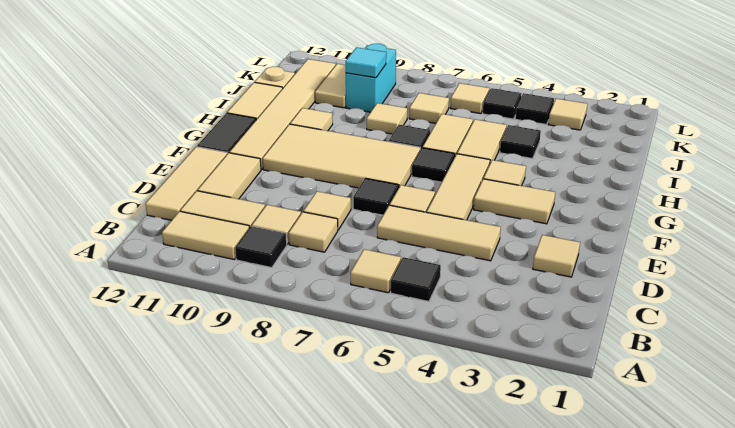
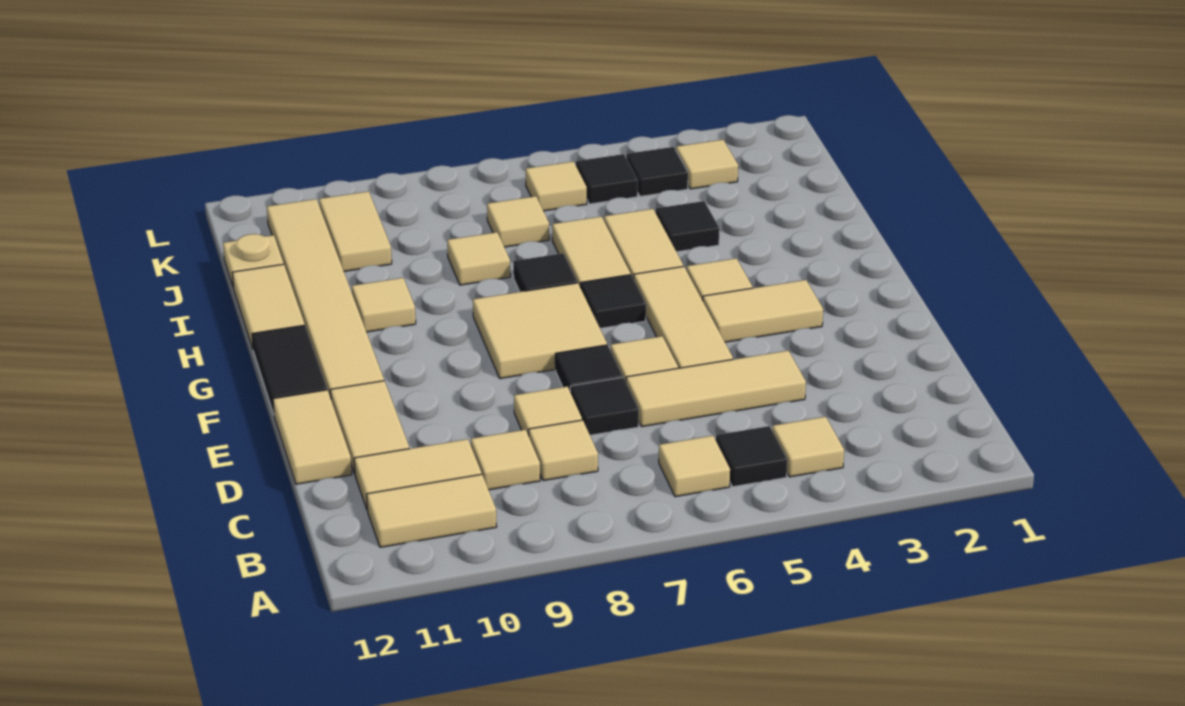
black tile B9 level 1 -> black tile D7 level 1
tan tile C12:E12 level 1 -> tan tile D12:E12 level 1
tan tile D2 level 1 -> tan tile B4 level 1
tan tile F7:G10 level 1 -> tan tile F7:G8 level 1
cyan brick J9:K9 level 1 -> none
cyan tile J9 level 2 -> none

